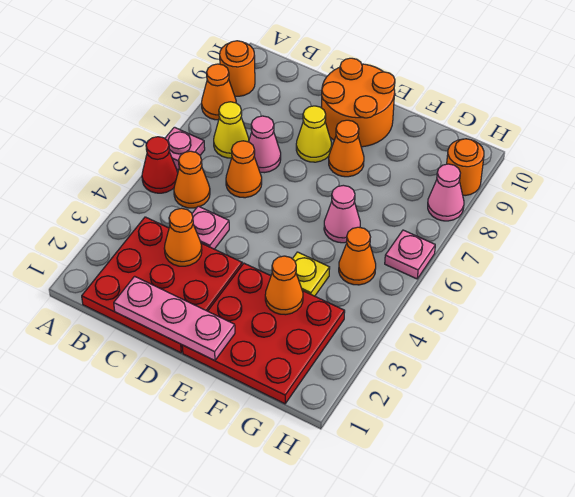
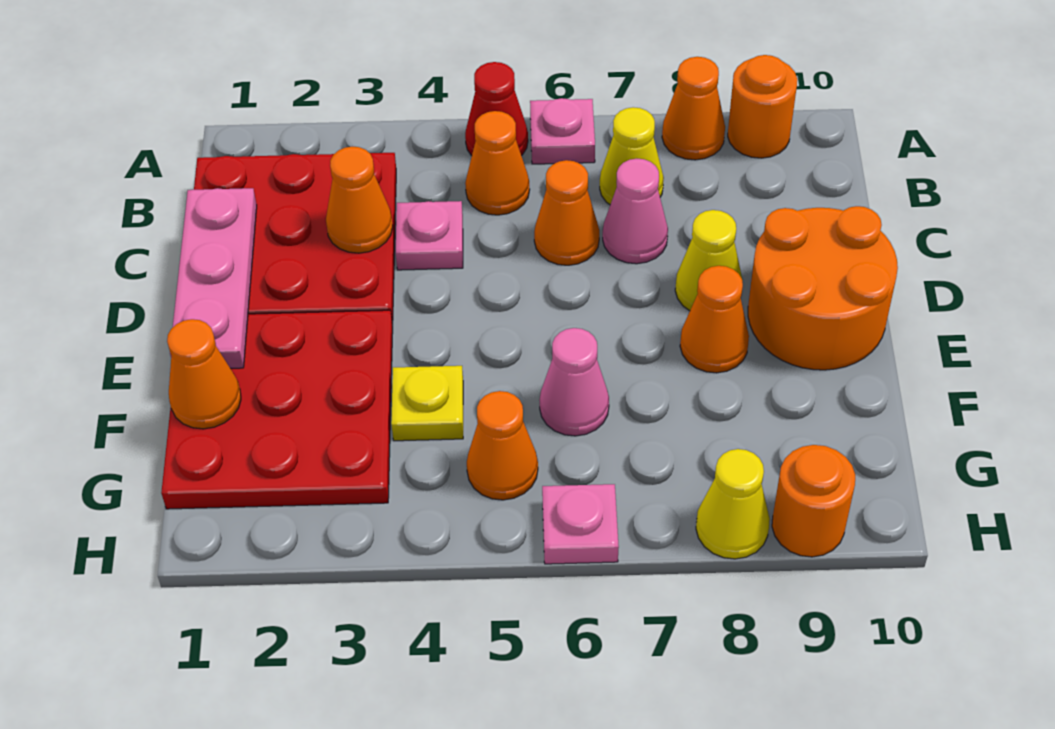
orange cone F3 level 2 -> orange cone F1 level 2
pink cone H8 level 1 -> yellow cone H8 level 1

